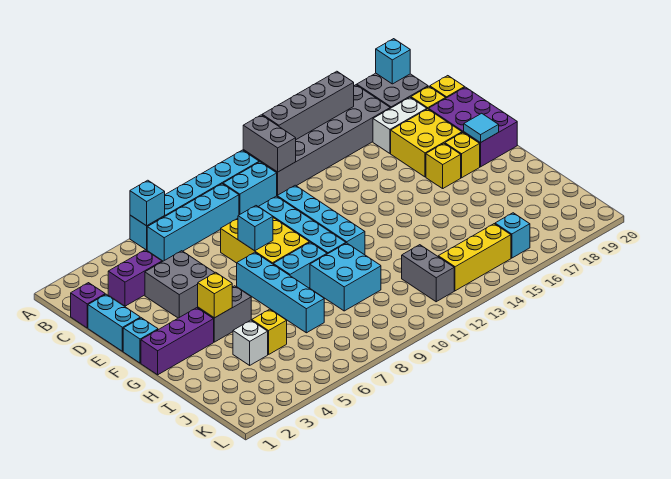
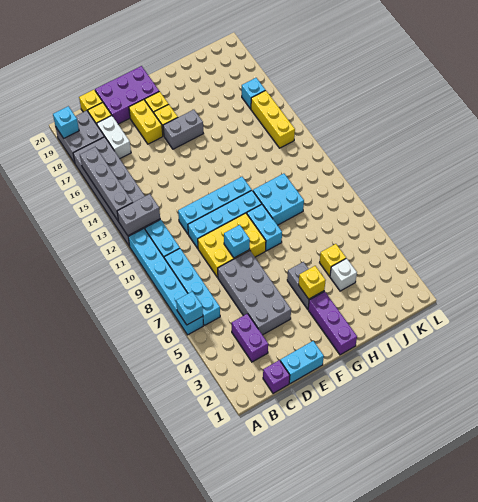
grey brick D4:E5 level 1 -> grey brick D4:E7 level 1
yellow brick D17:E18 level 1 -> yellow brick E17:E18 level 1
cyan brick F1 level 1 -> none
cyan brick F7:I7 level 1 -> none
cyan tile F19 level 2 -> none
grey brick J12:K12 level 1 -> grey brick F16:G16 level 1

